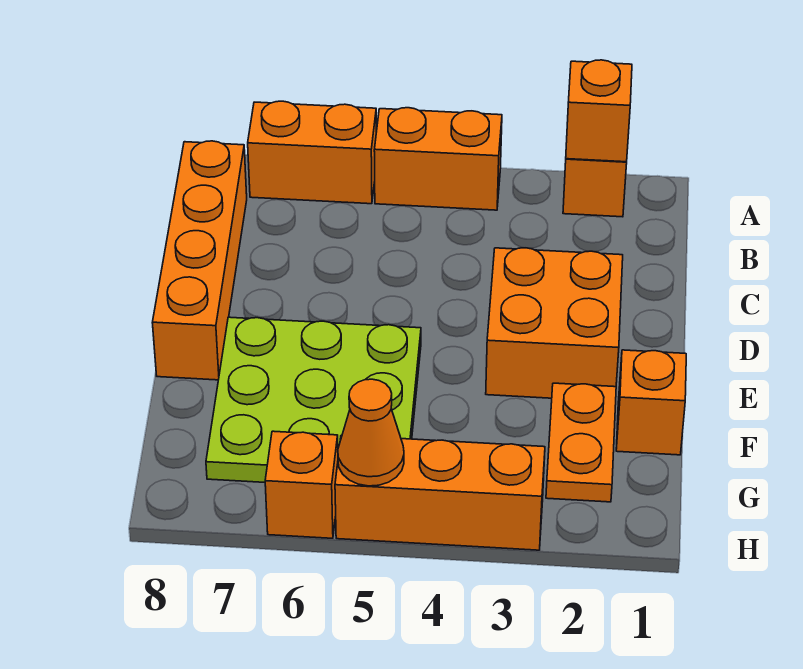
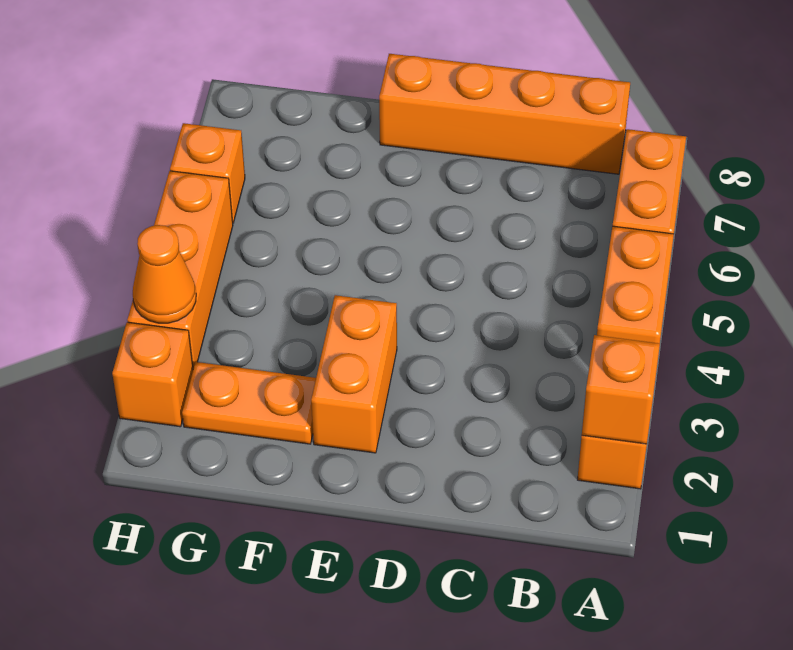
orange brick D2:E3 level 1 -> orange brick E2:E3 level 1
lime plate E5:G7 level 1 -> none
orange brick F1 level 1 -> orange brick H2 level 1
orange cone H5 level 2 -> orange cone H3 level 2

